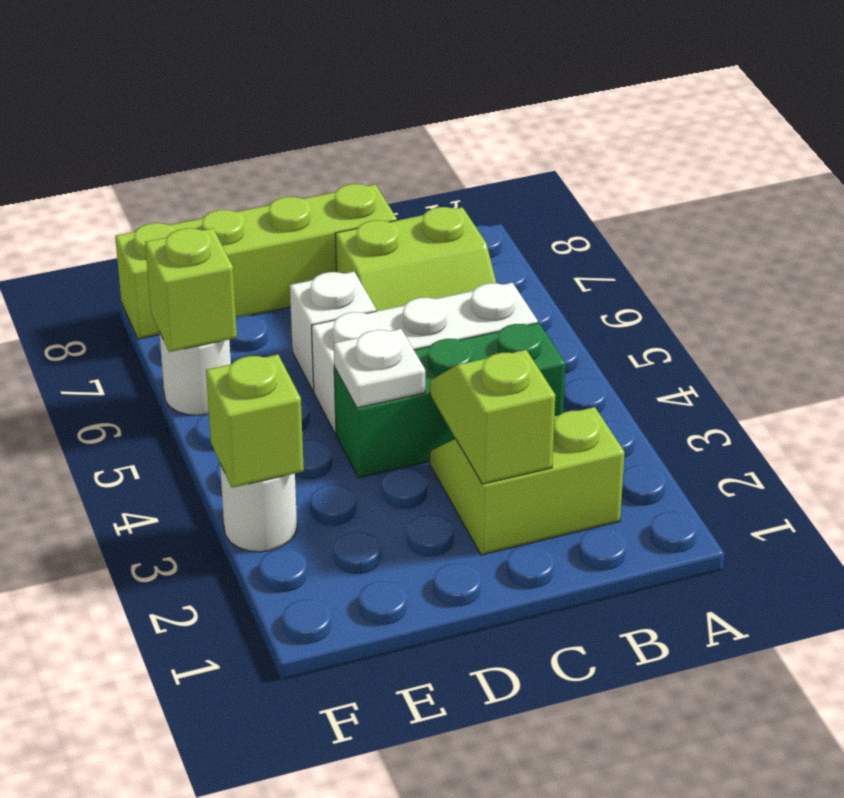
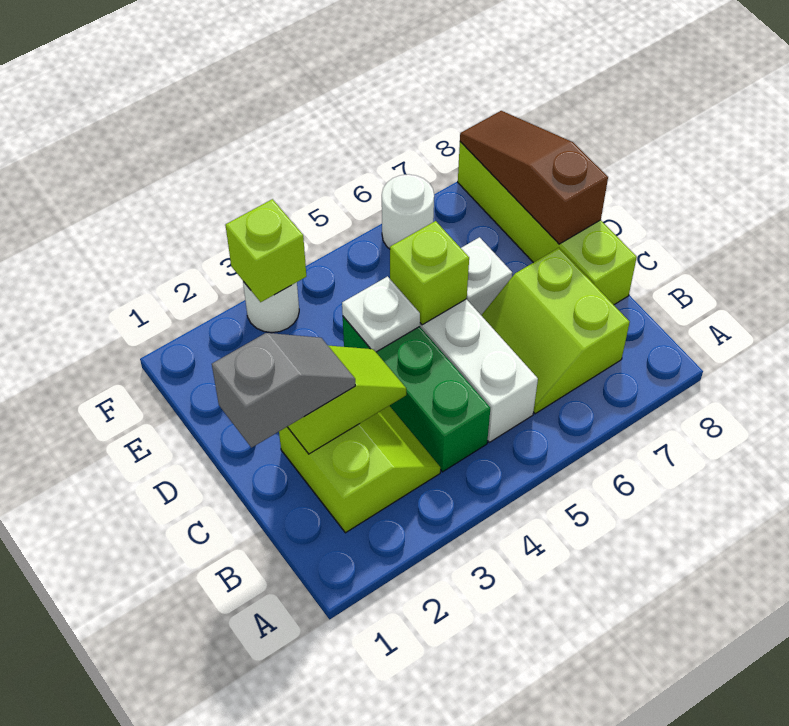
none -> grey slope C1:C2 level 3 top 1
none -> brown slope D8:F8 level 2 top D
lime brick F6 level 2 -> lime brick D5 level 2

